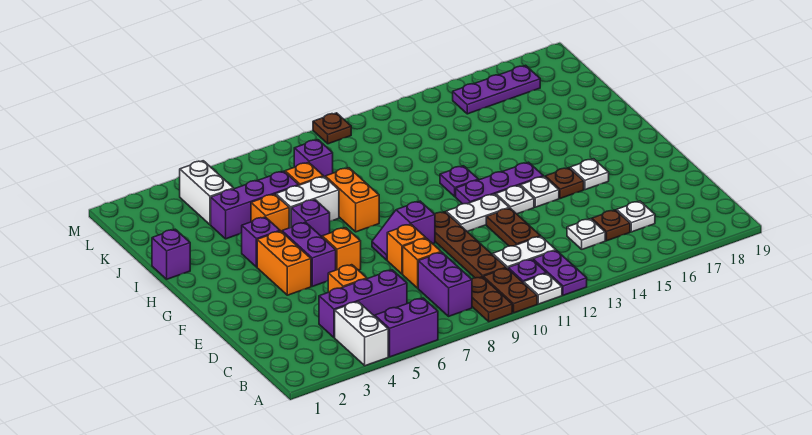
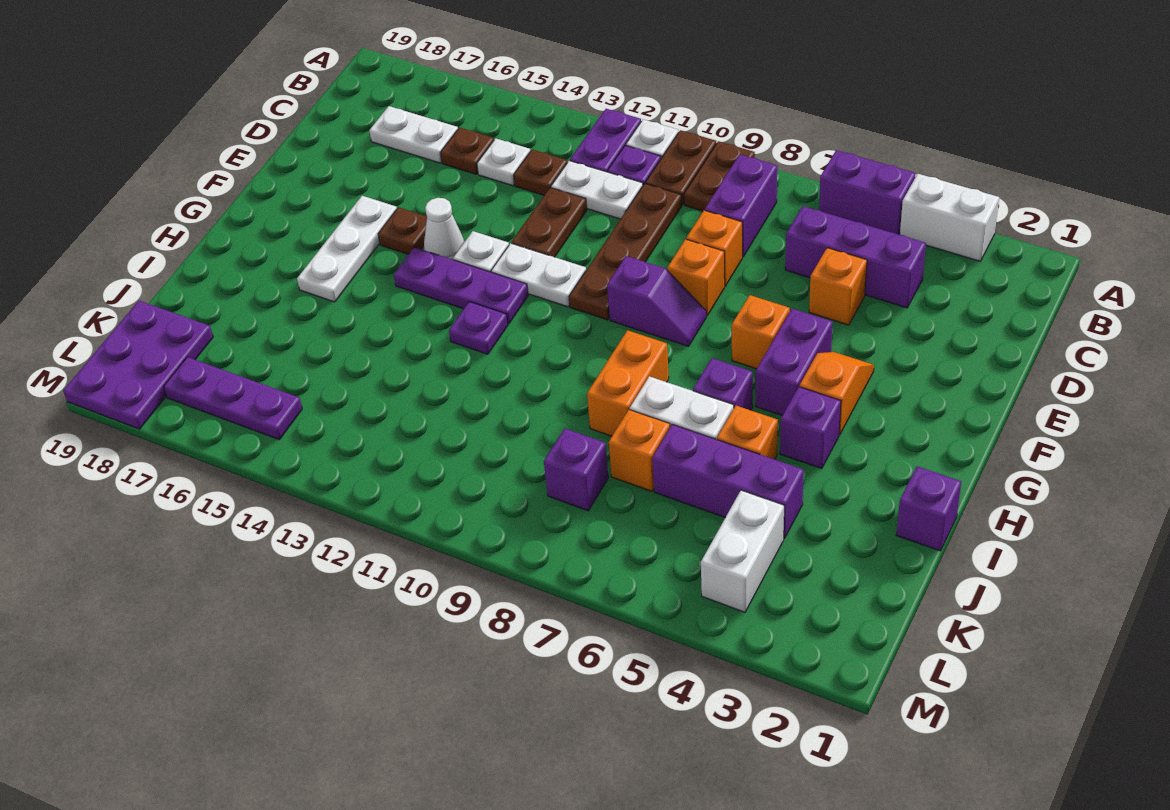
white brick A4:B4 level 1 -> white brick A3:A4 level 1
white plate C16 level 1 -> white plate C16:C17 level 1
orange brick F4:G4 level 1 -> orange slope F4:G4 level 1 top G
white plate F14 level 1 -> white cone F14 level 1
white plate F16 level 1 -> white plate F16:H16 level 1
none -> purple plate K18:M19 level 1
brown plate M10 level 1 -> brown plate C13 level 1

